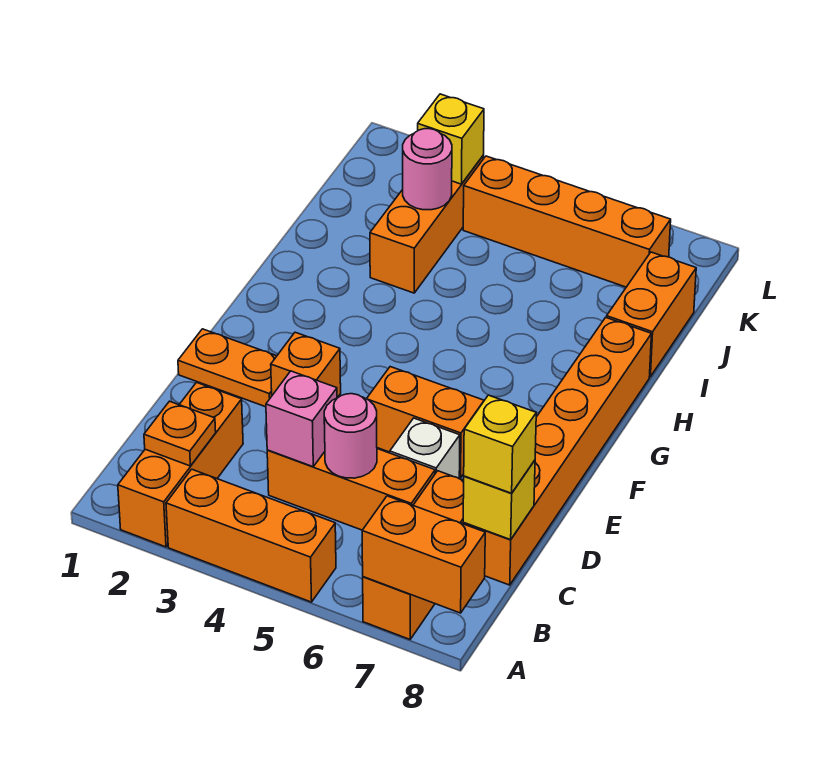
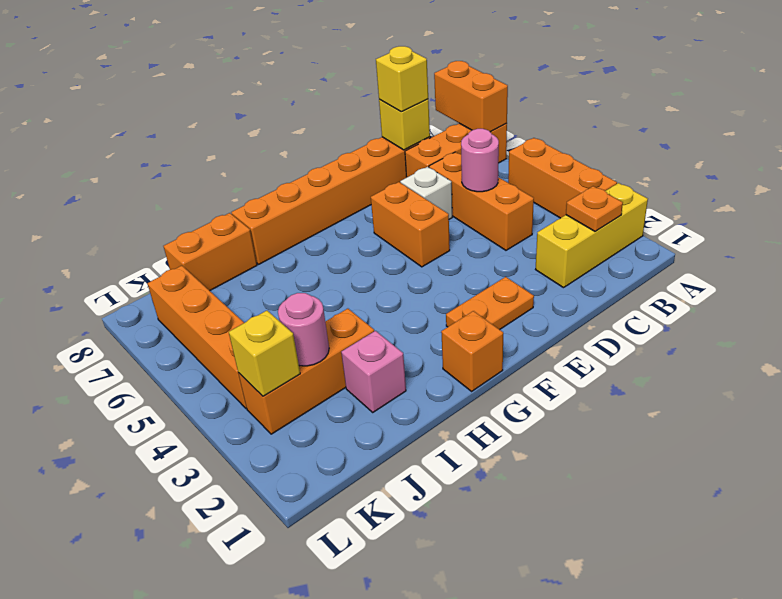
orange brick A2:C2 level 1 -> yellow brick A2:C2 level 1
pink brick C4 level 2 -> pink brick I2 level 1
orange plate E1:E2 level 1 -> orange plate E2:F2 level 1
orange brick E3 level 1 -> orange brick G1 level 1

